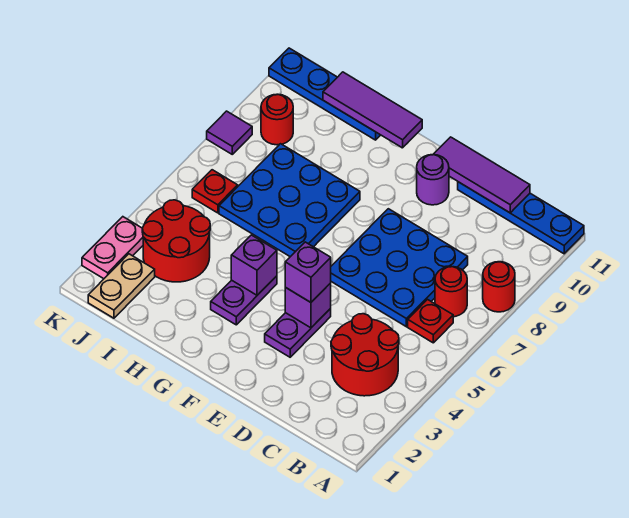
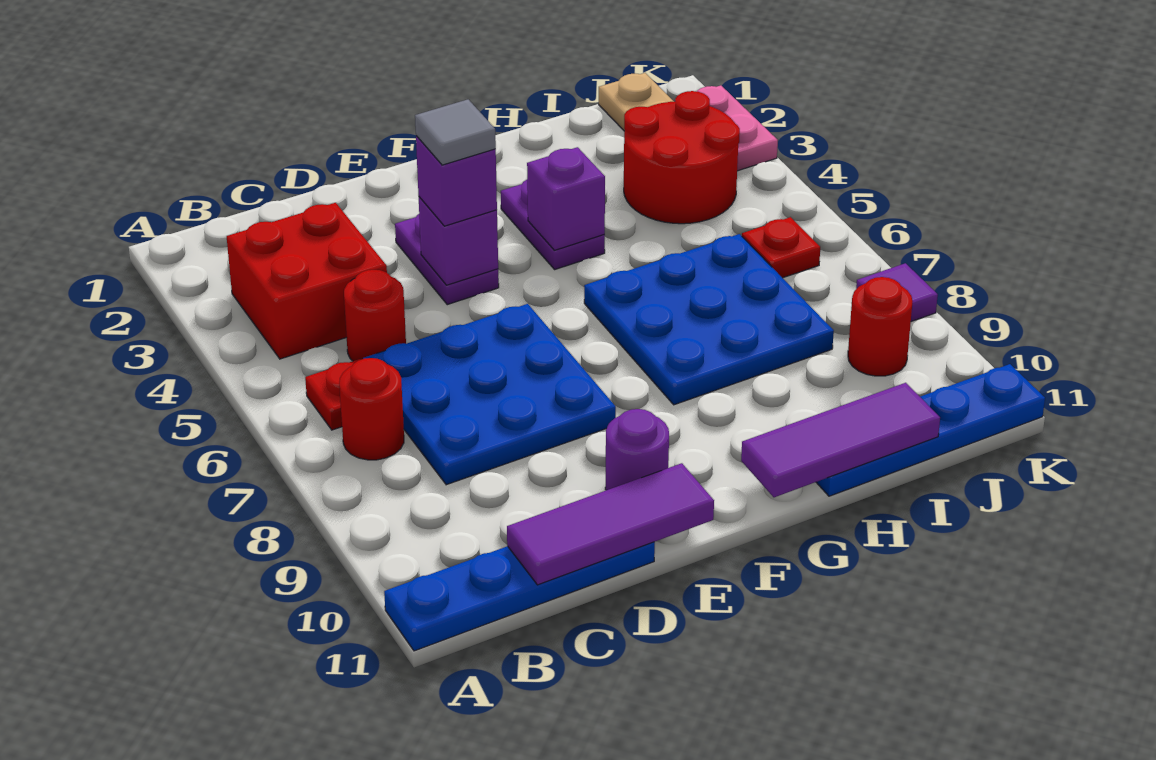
red round brick A8 level 1 -> red round brick C5 level 1
red round brick B3:C4 level 1 -> red brick B3:C4 level 1
none -> grey tile E4 level 4

